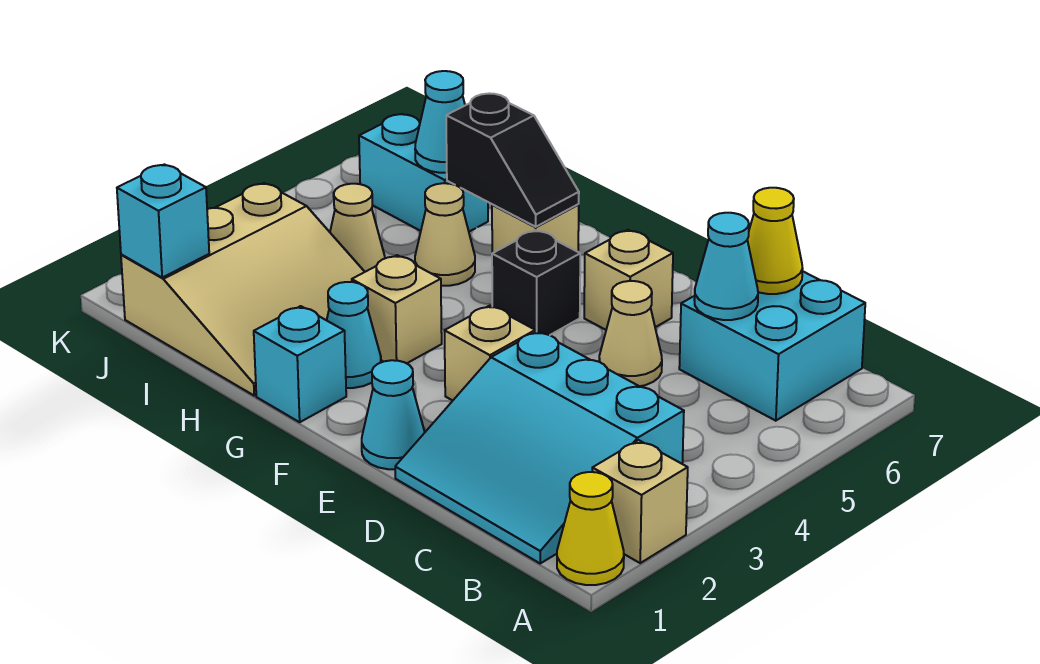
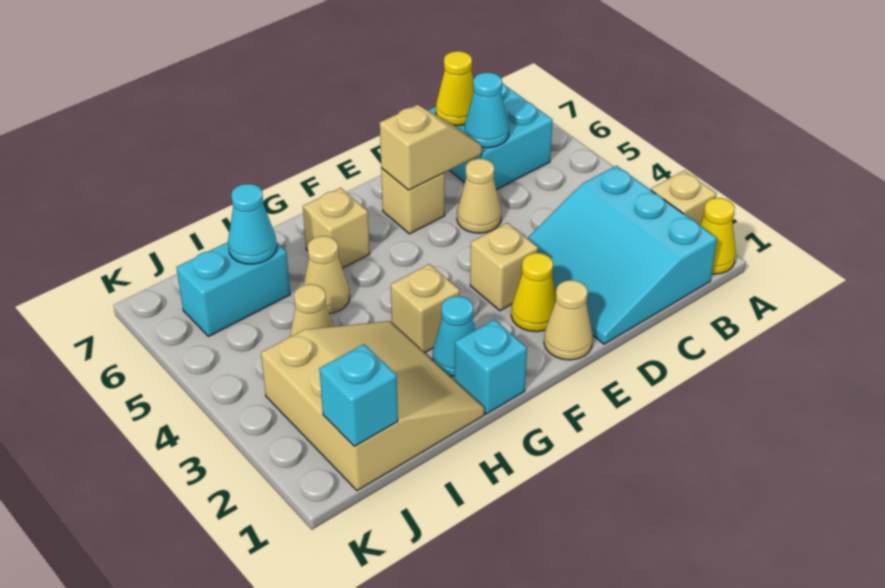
cyan slope B1:D3 level 1 top 3 -> cyan slope B1:D3 level 1 top B
none -> tan slope D6:E6 level 2 top E
cyan cone E1 level 1 -> tan cone E1 level 1
none -> yellow cone E2 level 1
black brick F5 level 1 -> none
black slope G6:H6 level 2 top H -> none

